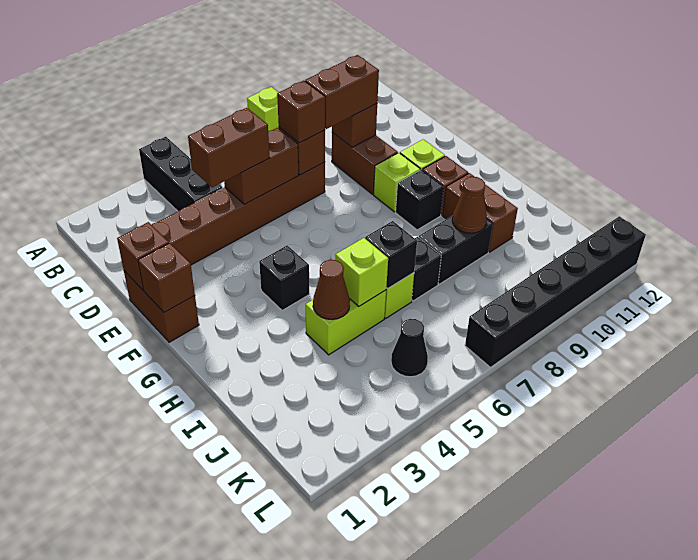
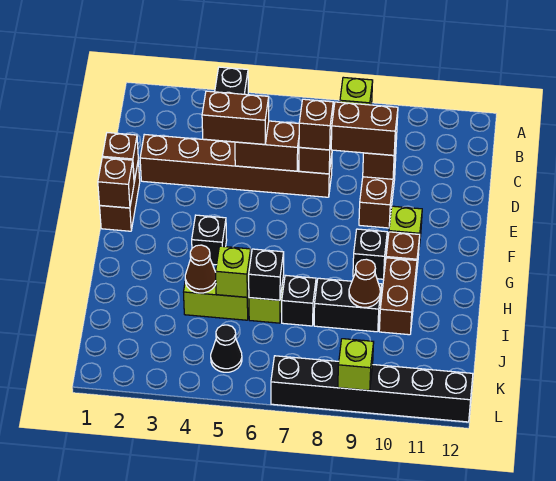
lime brick F9 level 1 -> lime brick L9 level 2

